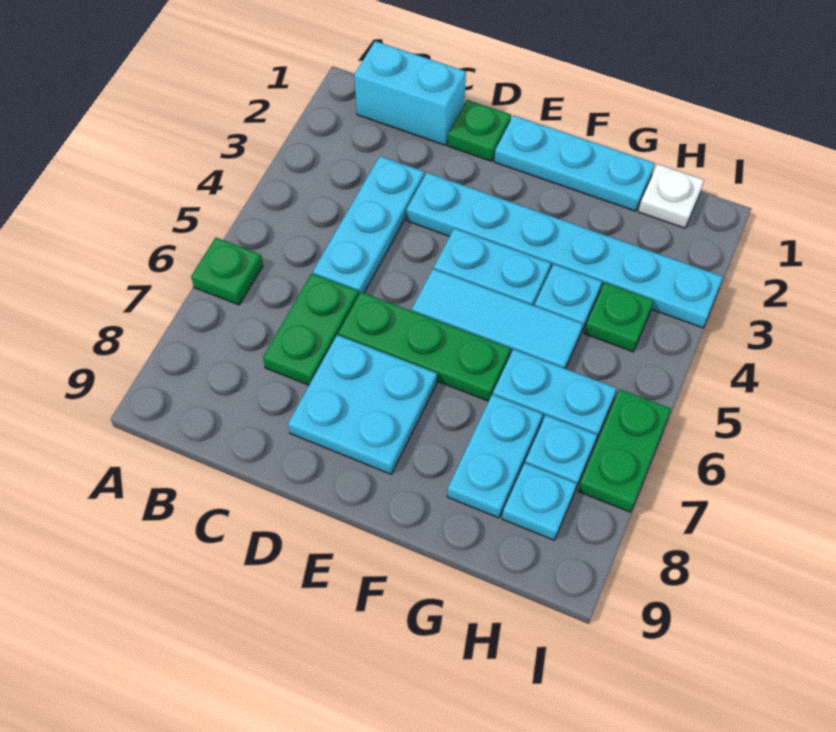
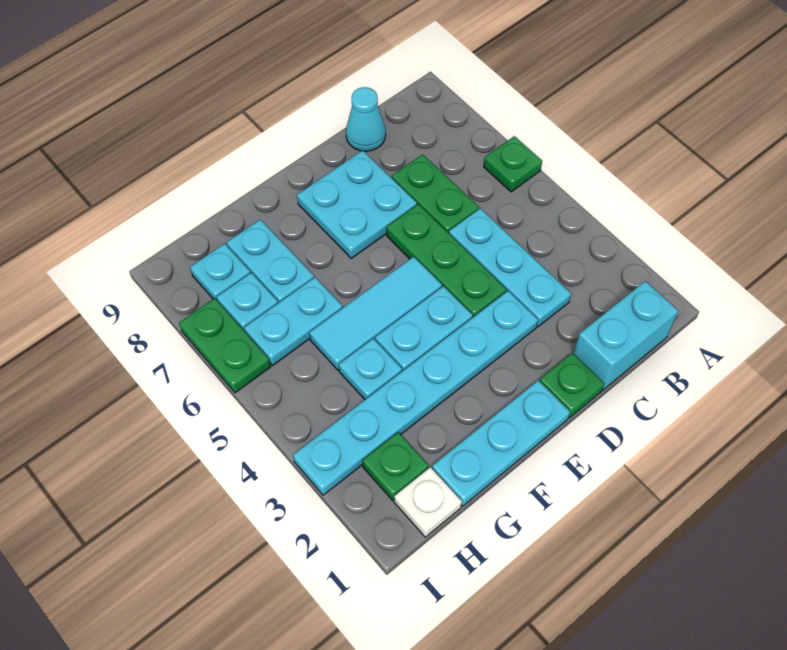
none -> cyan cone C9 level 1
green plate D6:F6 level 1 -> green plate D4:D6 level 1
green plate H4 level 1 -> green plate H2 level 1

